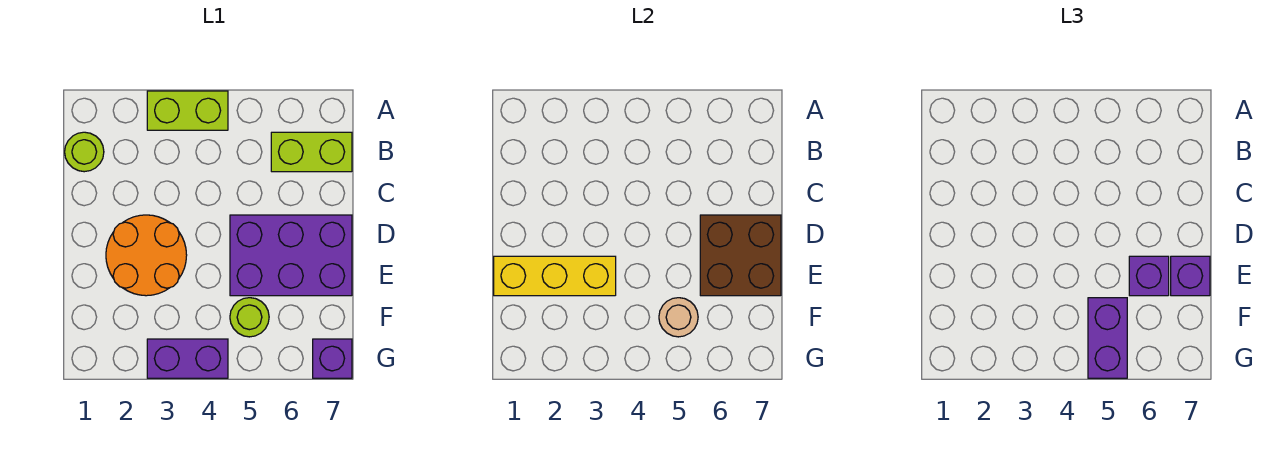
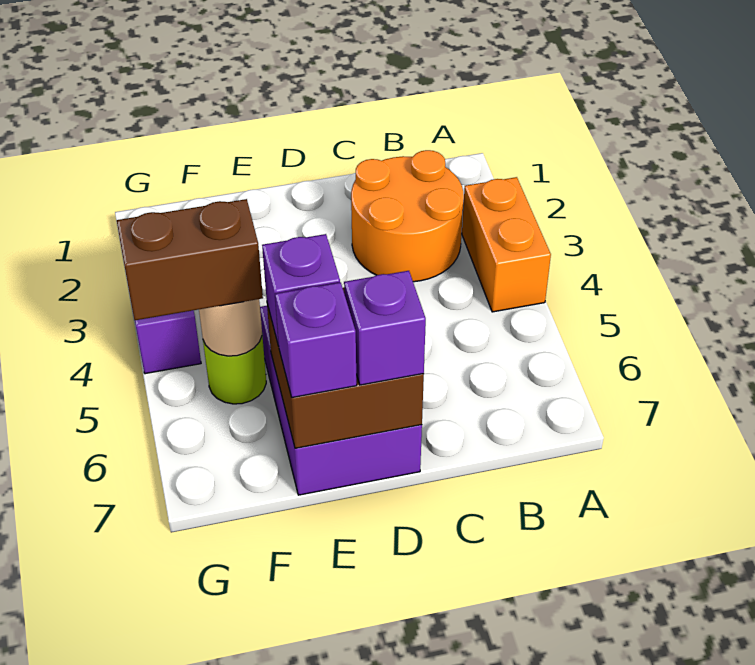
lime brick A3:A4 level 1 -> orange brick A3:A4 level 1
lime round brick B1 level 1 -> none
lime brick B6:B7 level 1 -> none
orange round brick D2:E3 level 1 -> orange round brick B2:C3 level 1
yellow brick E1:E3 level 2 -> none
purple brick F5:G5 level 3 -> brown brick F5:G5 level 3
purple brick G7 level 1 -> purple brick D7 level 3

